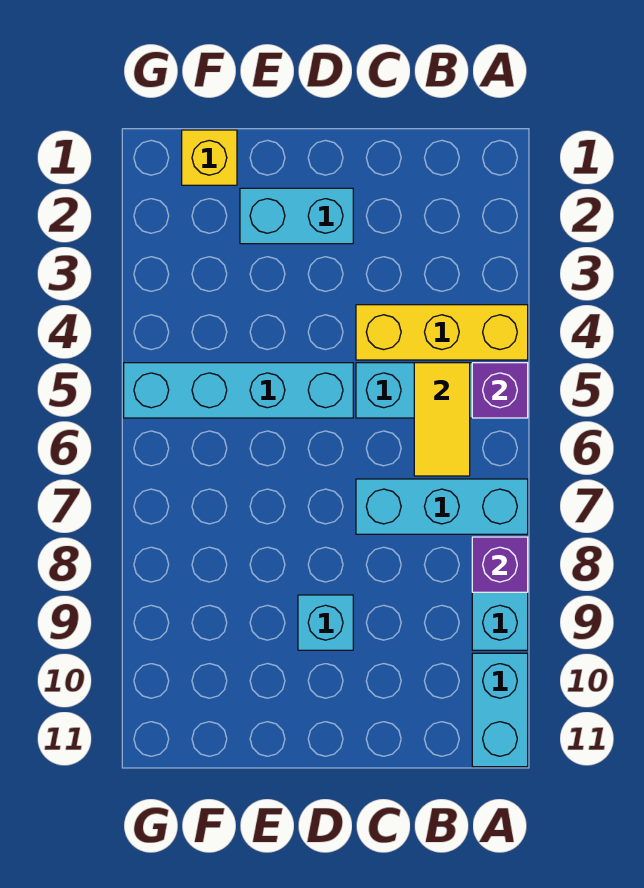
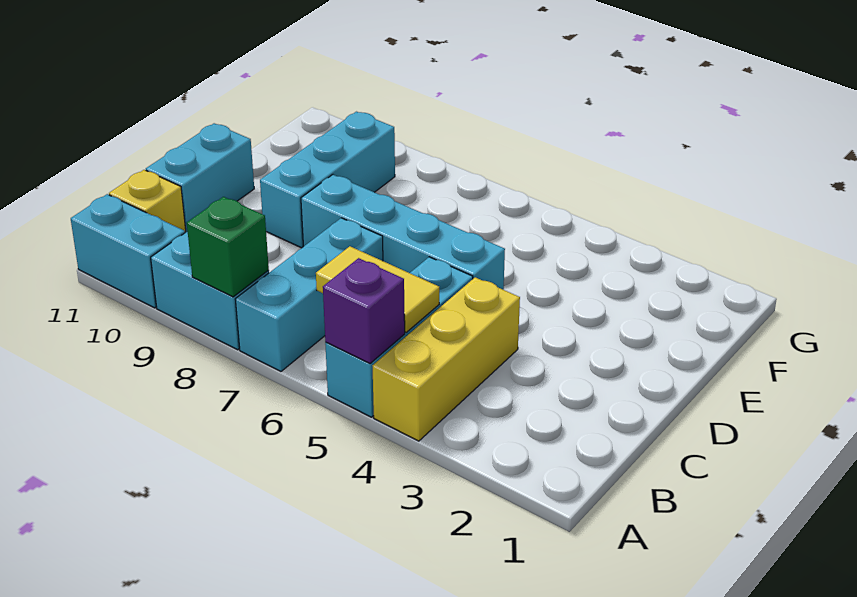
purple brick A8 level 2 -> green brick A8 level 2
cyan brick D2:E2 level 1 -> cyan brick C11:D11 level 1
cyan brick D5:G5 level 1 -> cyan brick D5:D8 level 1
cyan brick D9 level 1 -> cyan brick D9:F9 level 1
yellow brick F1 level 1 -> yellow brick B11 level 1

